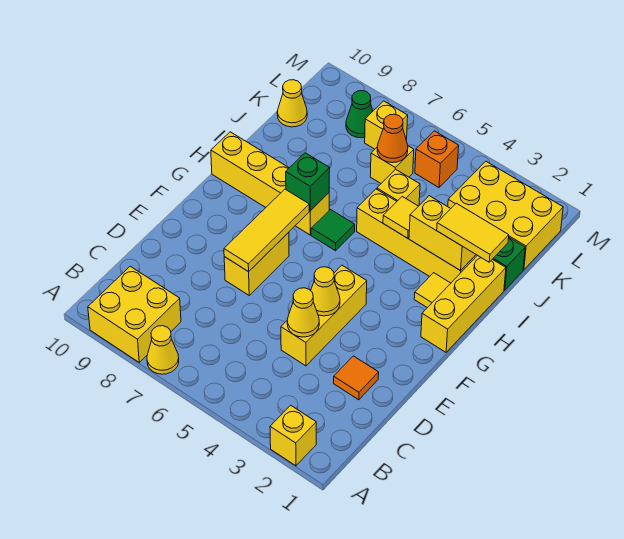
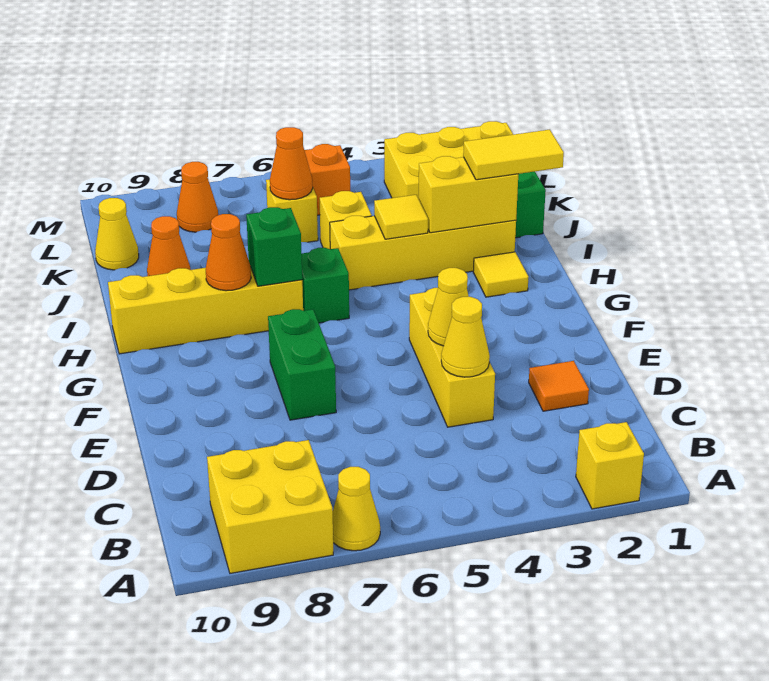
yellow brick E7:F7 level 1 -> green brick E7:F7 level 1
yellow tile E7:G7 level 2 -> none
yellow brick G1:I1 level 1 -> none
green tile H6 level 1 -> green brick H6 level 1
none -> orange cone H8 level 2
none -> orange cone J9 level 1
yellow brick L7 level 1 -> none
green cone L8 level 1 -> orange cone L8 level 1

